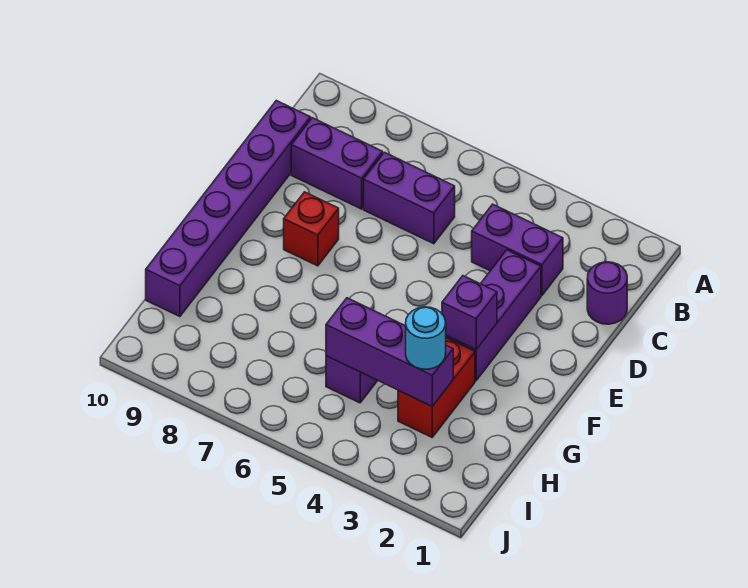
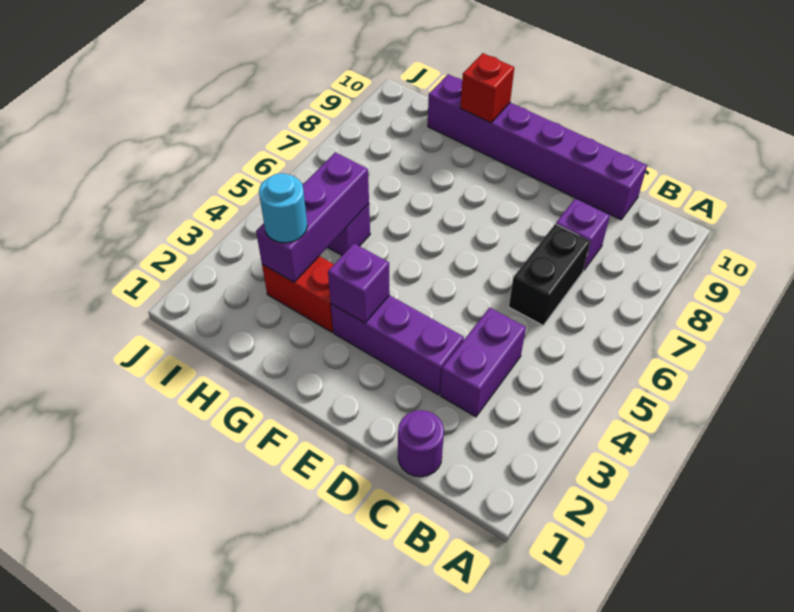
purple brick C6:C7 level 1 -> black brick C6:C7 level 1
purple brick C8:C9 level 1 -> purple brick C8 level 1
red brick E8 level 1 -> red brick G10 level 2

